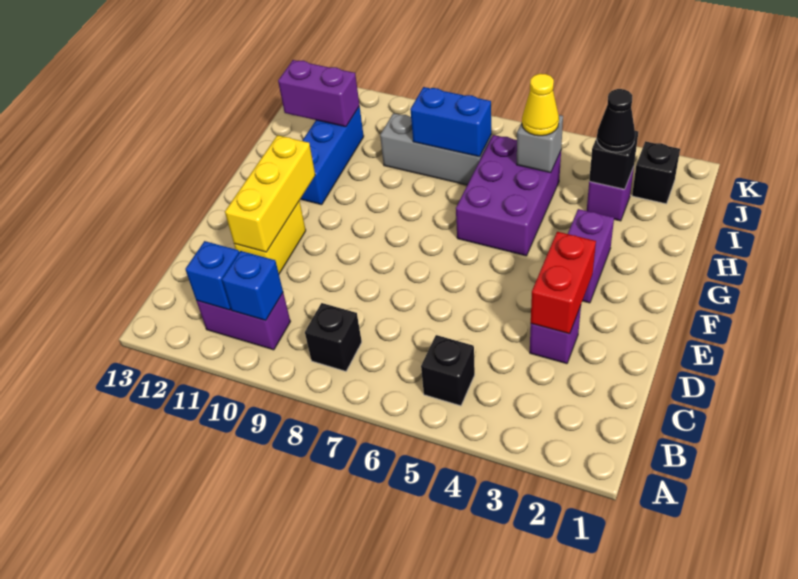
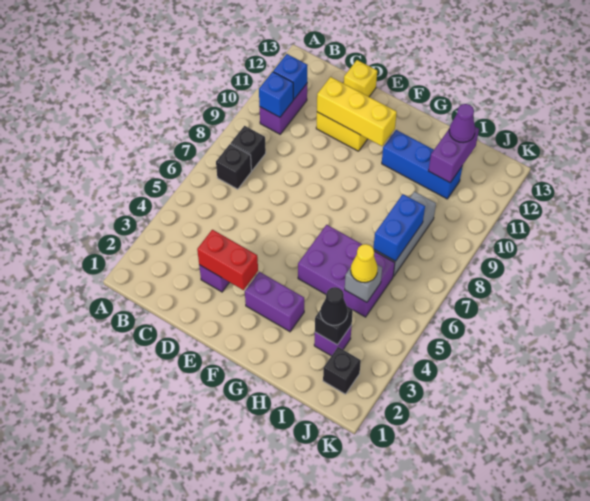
black brick B5 level 1 -> black brick B7 level 1
none -> yellow brick D13 level 1
none -> purple cone I12 level 3

